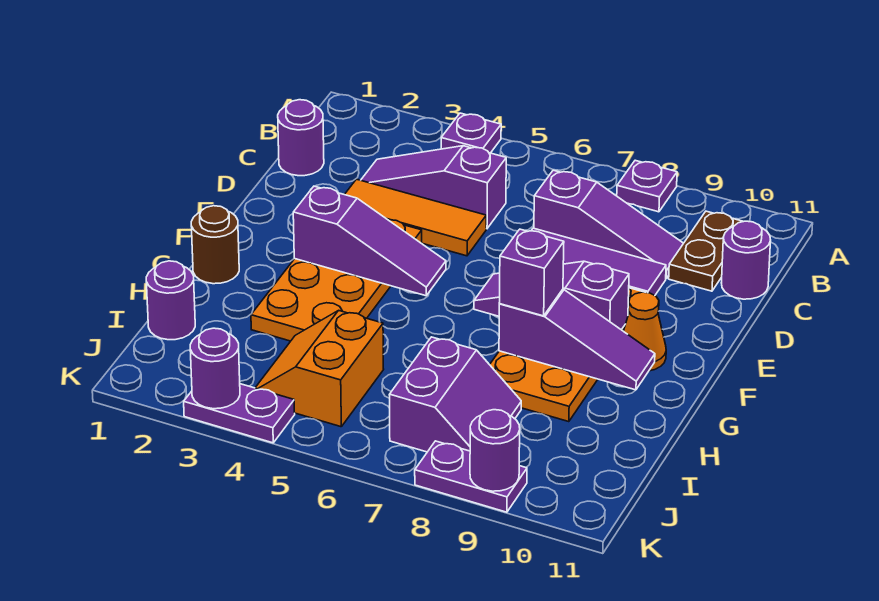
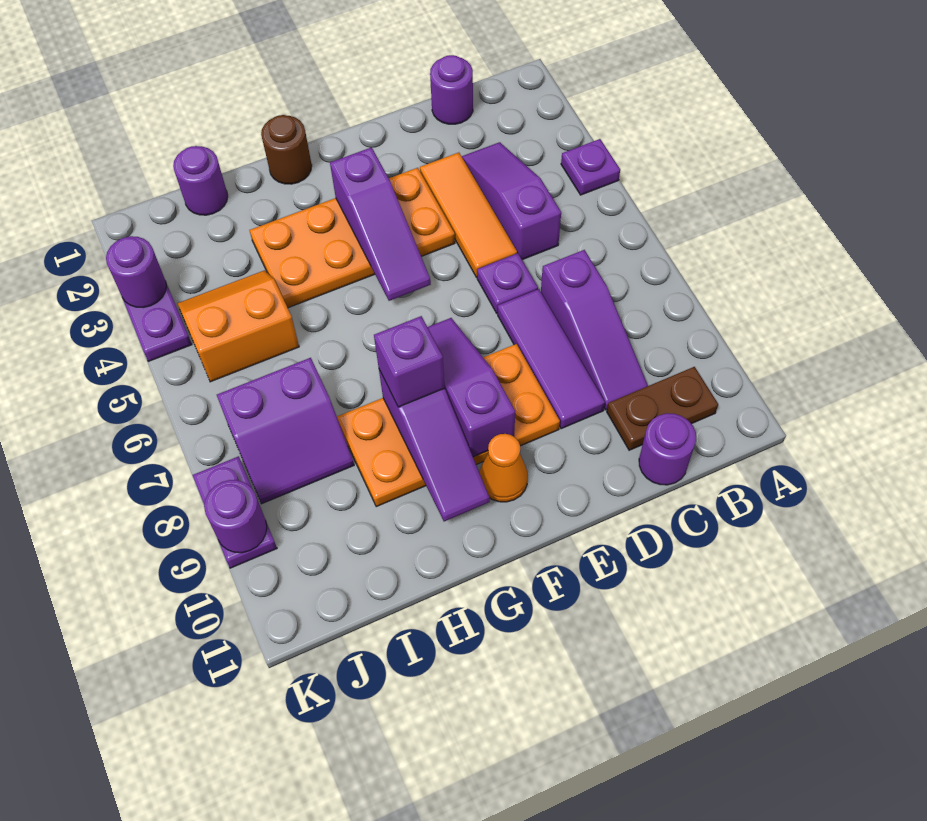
purple plate A8 level 1 -> purple plate D6 level 1

